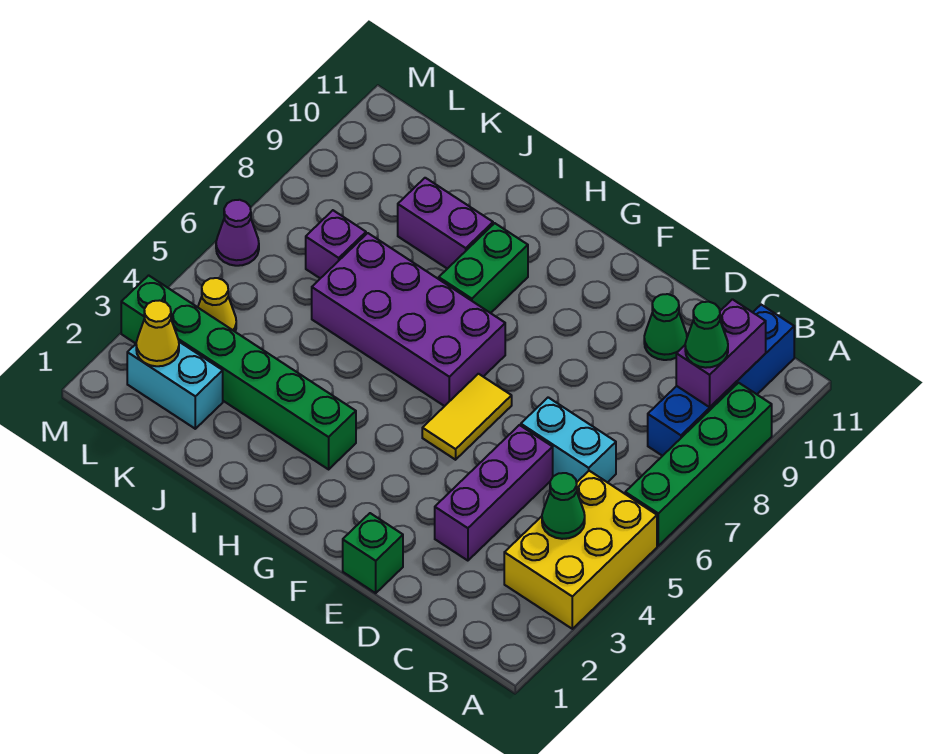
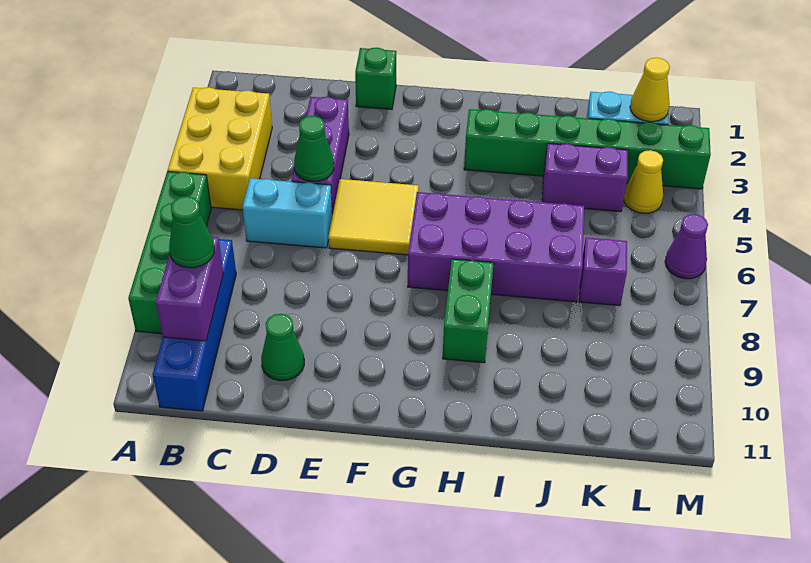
green cone B4 level 2 -> green cone D5 level 2
yellow tile F5:F6 level 1 -> yellow tile E5:F6 level 1
purple brick I9:J9 level 1 -> purple brick J4:K4 level 1

